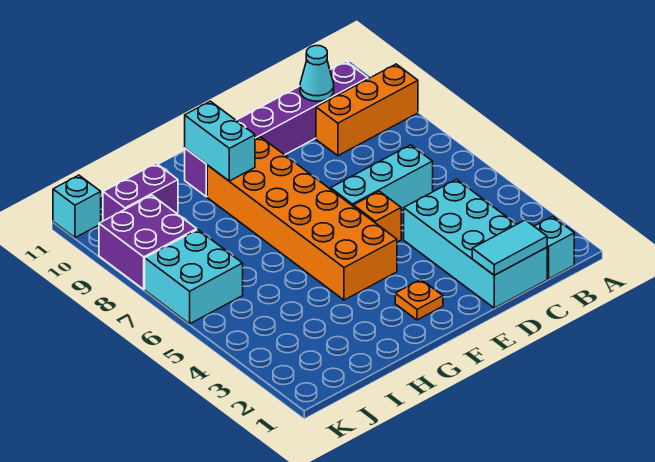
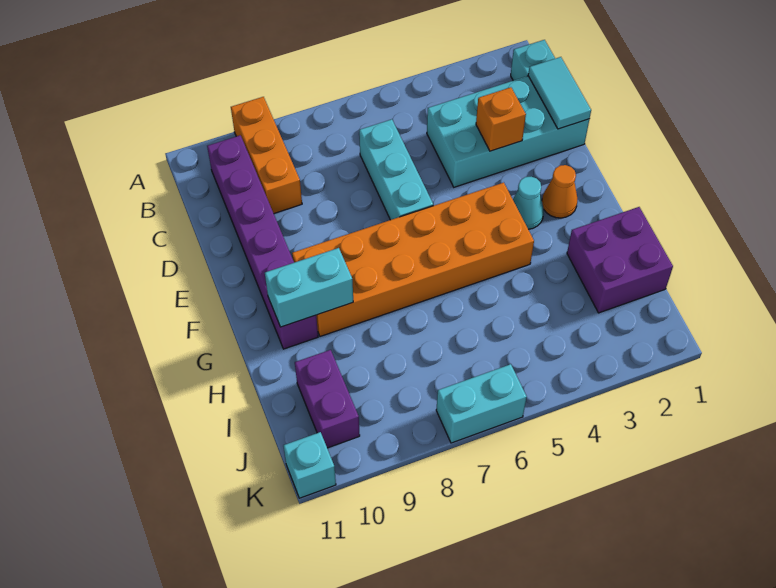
cyan cone C10 level 2 -> cyan cone F3 level 1
orange brick E5 level 1 -> orange brick D3 level 2
orange plate F2 level 1 -> orange cone F2 level 1
cyan brick J6:K7 level 1 -> cyan brick K6:K7 level 1
purple brick J8:K9 level 1 -> purple brick H1:I2 level 1

